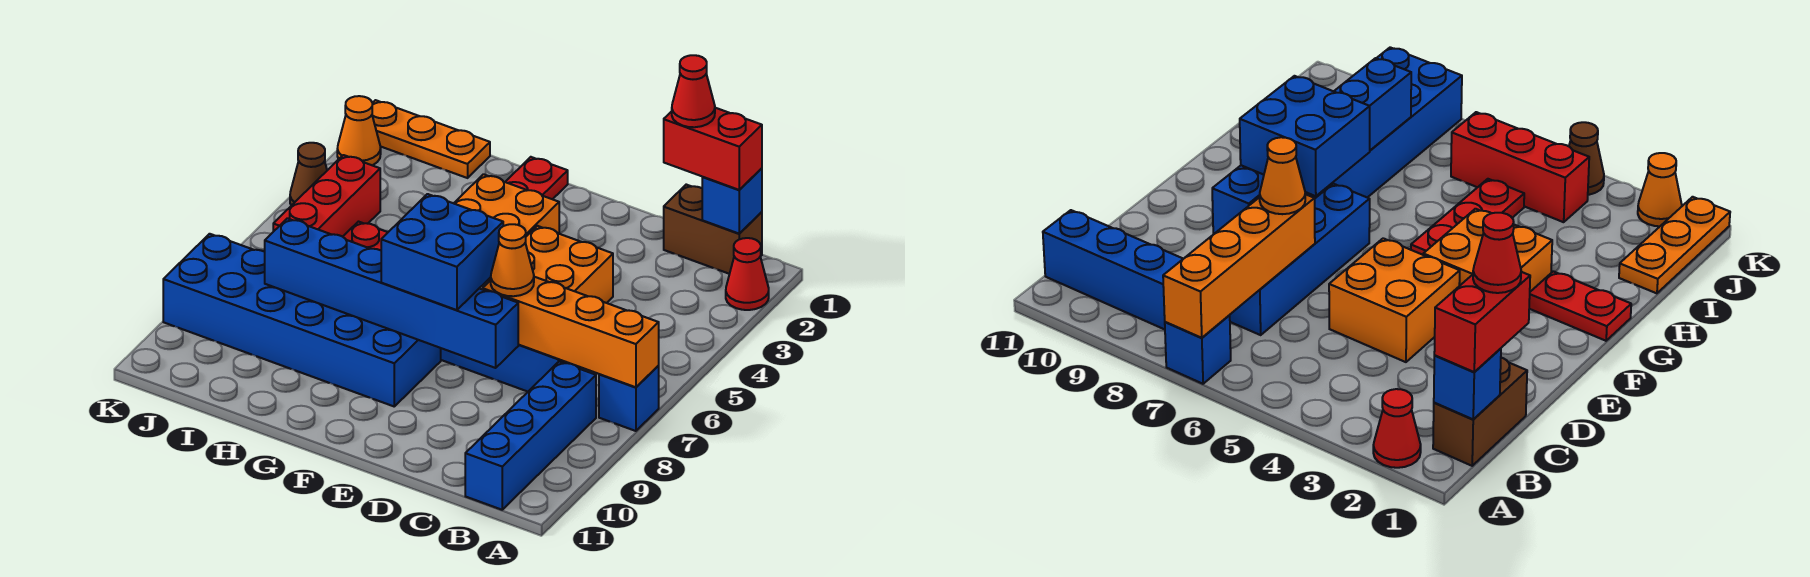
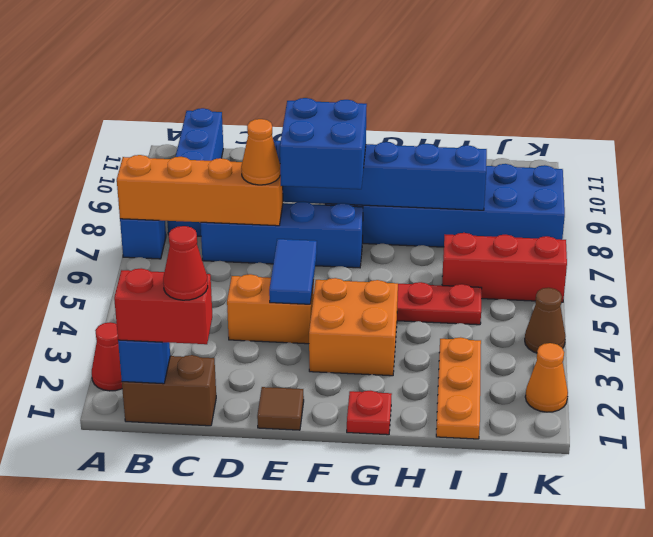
orange brick D4:E5 level 1 -> orange brick D4:E4 level 1
none -> brown tile E1 level 1
none -> blue tile E4:E5 level 2
red plate G1:G2 level 1 -> red plate G1 level 1
orange plate I1:K1 level 1 -> orange plate I1:I3 level 1
red brick J4:J6 level 1 -> red brick I6:K6 level 1

